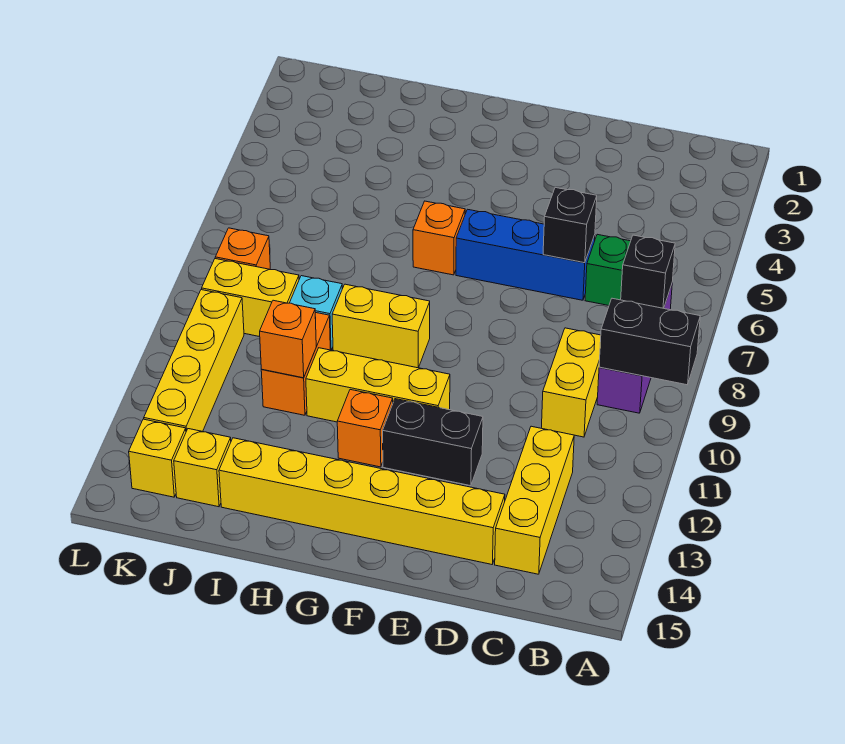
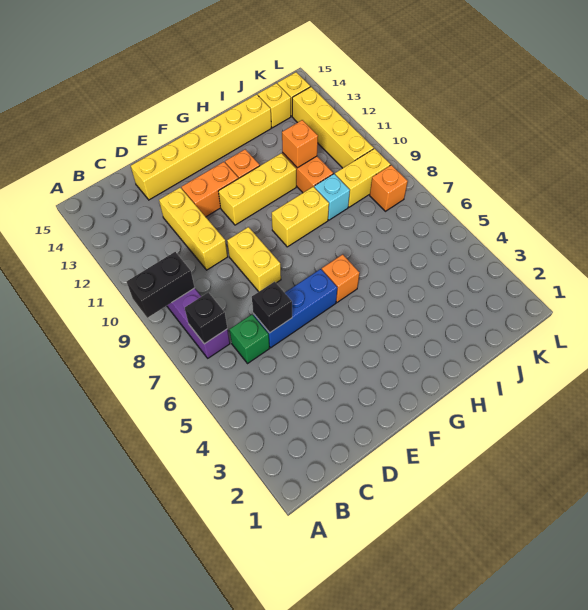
yellow brick C9:C10 level 1 -> yellow brick E8:E9 level 1
yellow brick C12:C14 level 1 -> yellow brick D10:D12 level 1
black brick E12:F12 level 1 -> orange brick E12:F12 level 1

